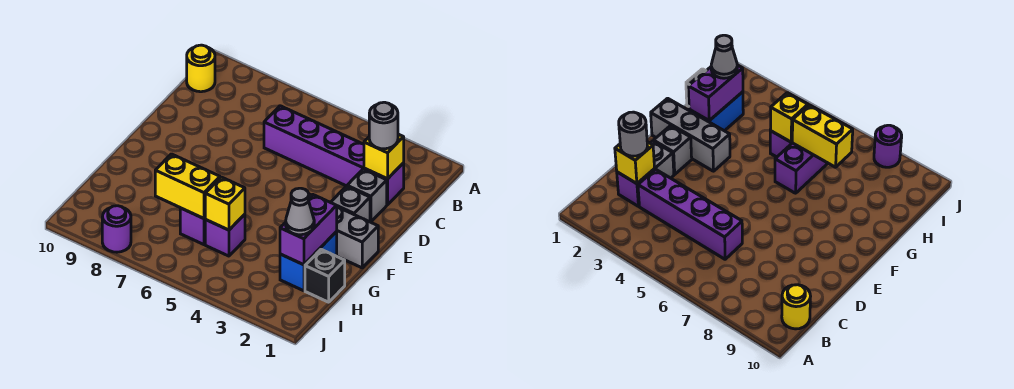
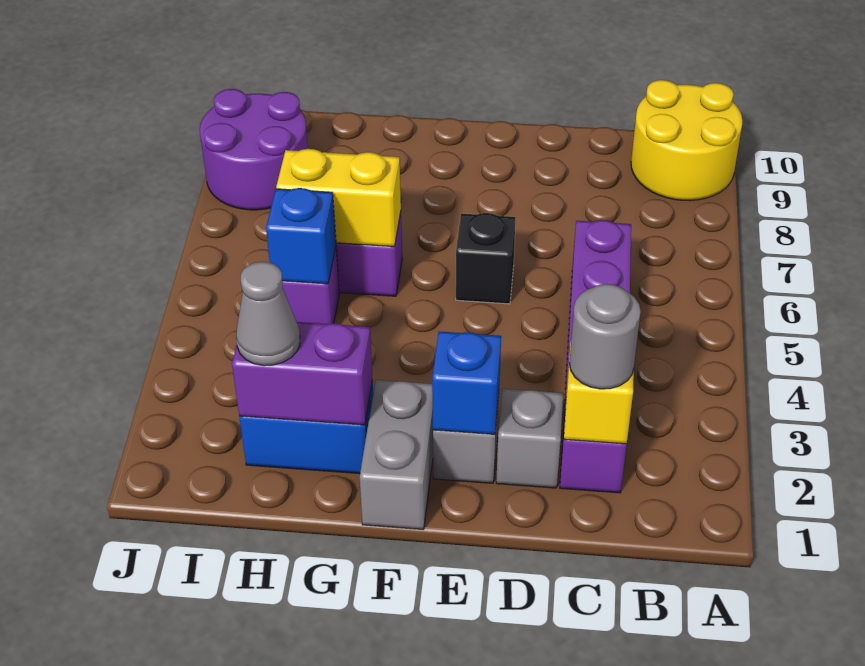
yellow round brick B10 level 1 -> yellow round brick A9:B10 level 1
none -> blue brick E2 level 2
grey brick F1:F3 level 1 -> grey brick F1:F2 level 1
black brick H1 level 1 -> black brick E6 level 1
yellow brick H5 level 2 -> blue brick H5 level 2
yellow brick H6:H7 level 2 -> yellow brick G6:H6 level 2
purple round brick J8 level 1 -> purple round brick I8:J9 level 1

